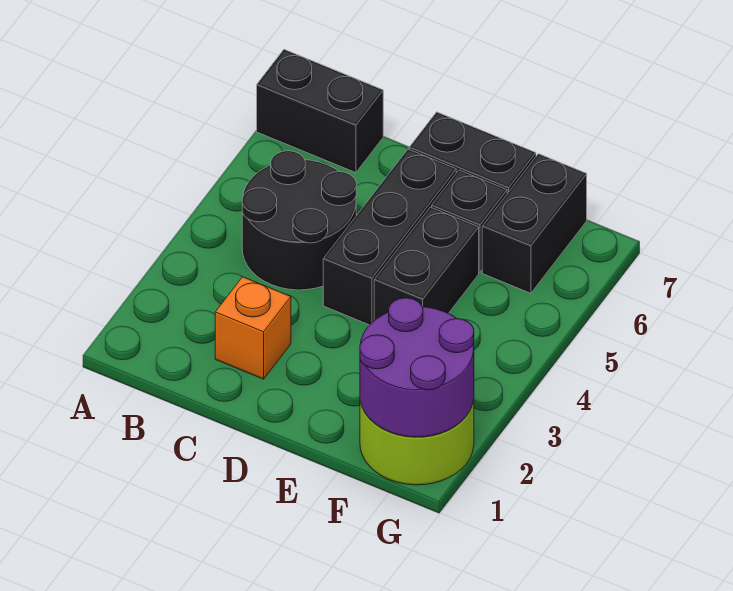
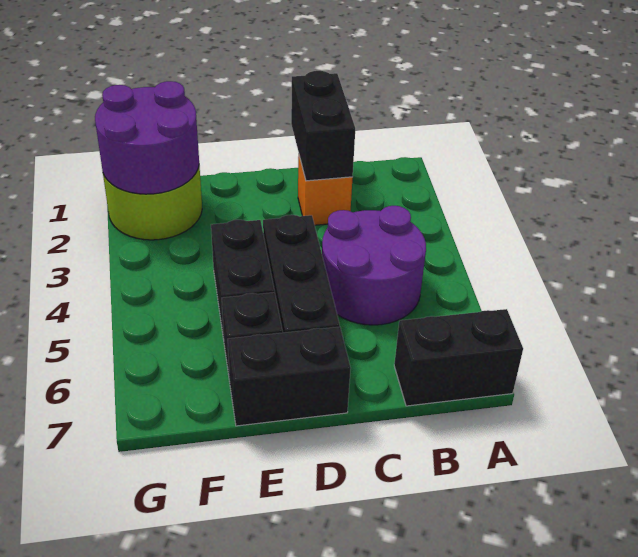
black round brick B4:C5 level 1 -> purple round brick B4:C5 level 1
black brick F6:F7 level 1 -> black brick C1:C2 level 2

